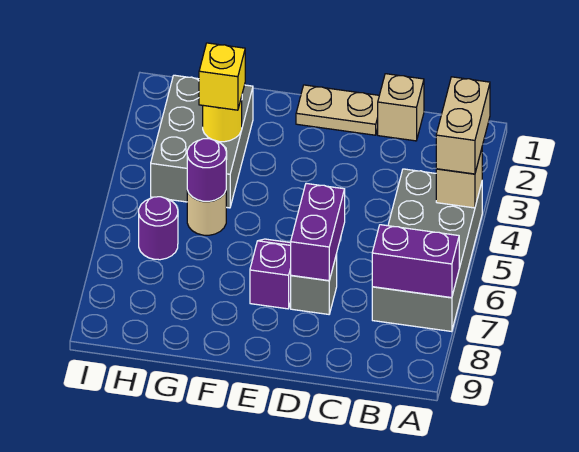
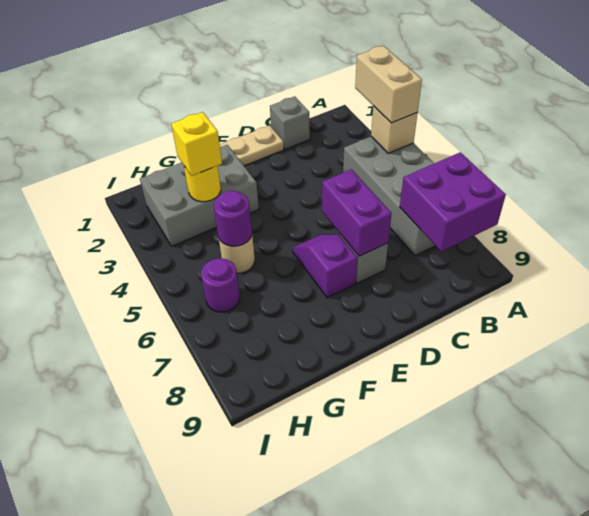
purple brick A7:B7 level 2 -> purple brick A7:B8 level 2
tan brick C1 level 1 -> grey brick C1 level 1
grey brick G2:H4 level 1 -> grey brick F2:H3 level 1

